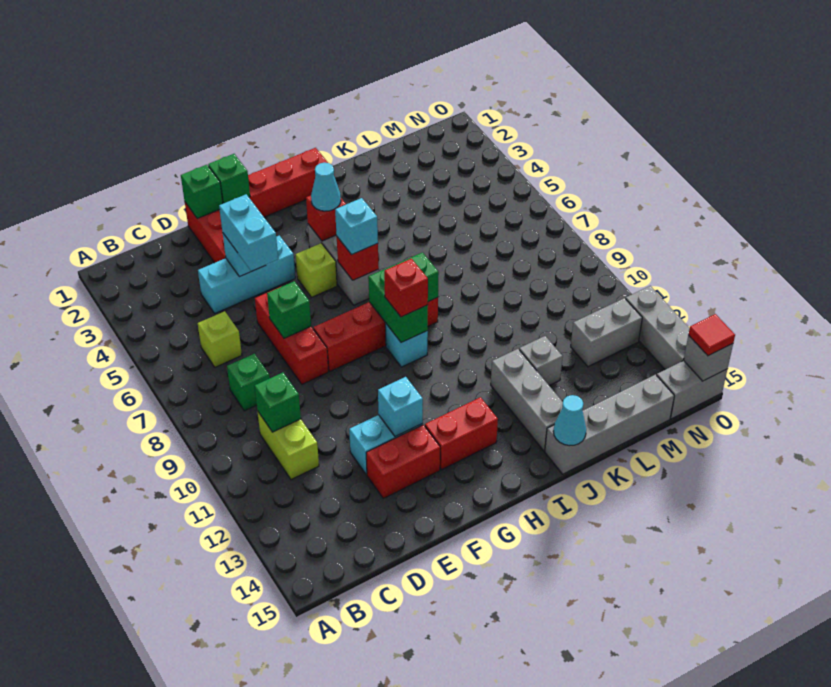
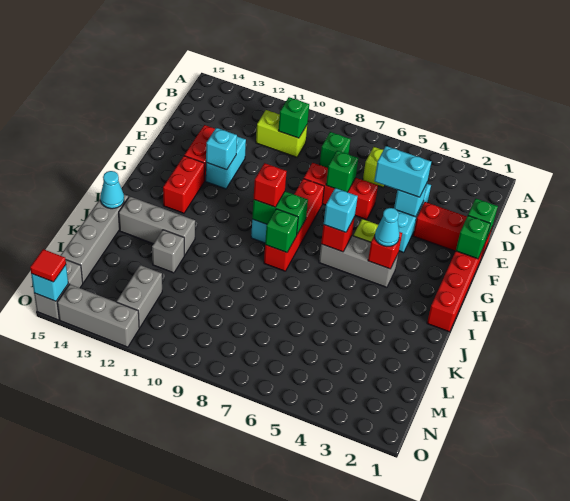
grey brick O15 level 2 -> cyan brick O15 level 2

